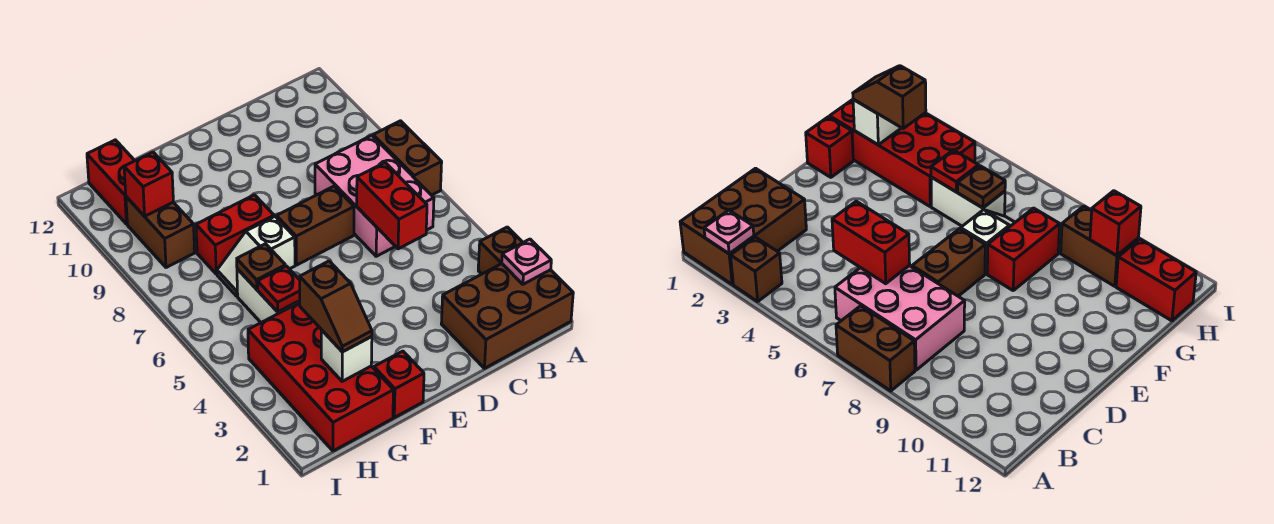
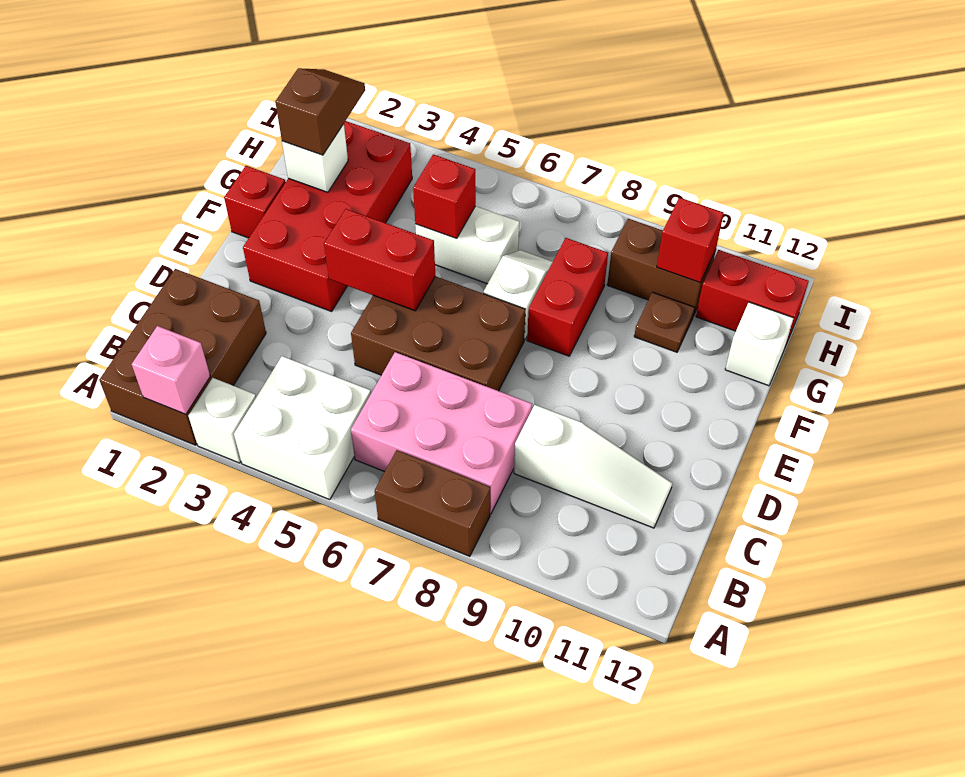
pink plate A2 level 2 -> pink brick A2 level 2
brown brick A3 level 1 -> white brick A3 level 1
none -> white brick A4:B5 level 1
red brick C5:C6 level 2 -> red brick E4:E5 level 2
none -> white slope C9:C11 level 1 top 9
brown brick D7:E7 level 1 -> brown brick D5:E7 level 1
red brick G1:H4 level 1 -> red brick E2:H3 level 1
brown slope G2:G3 level 3 top 3 -> brown slope G2:H2 level 3 top G
red plate G5 level 2 -> red brick G5 level 2
brown plate G6 level 2 -> brown plate G10 level 1
none -> white brick G12 level 1

